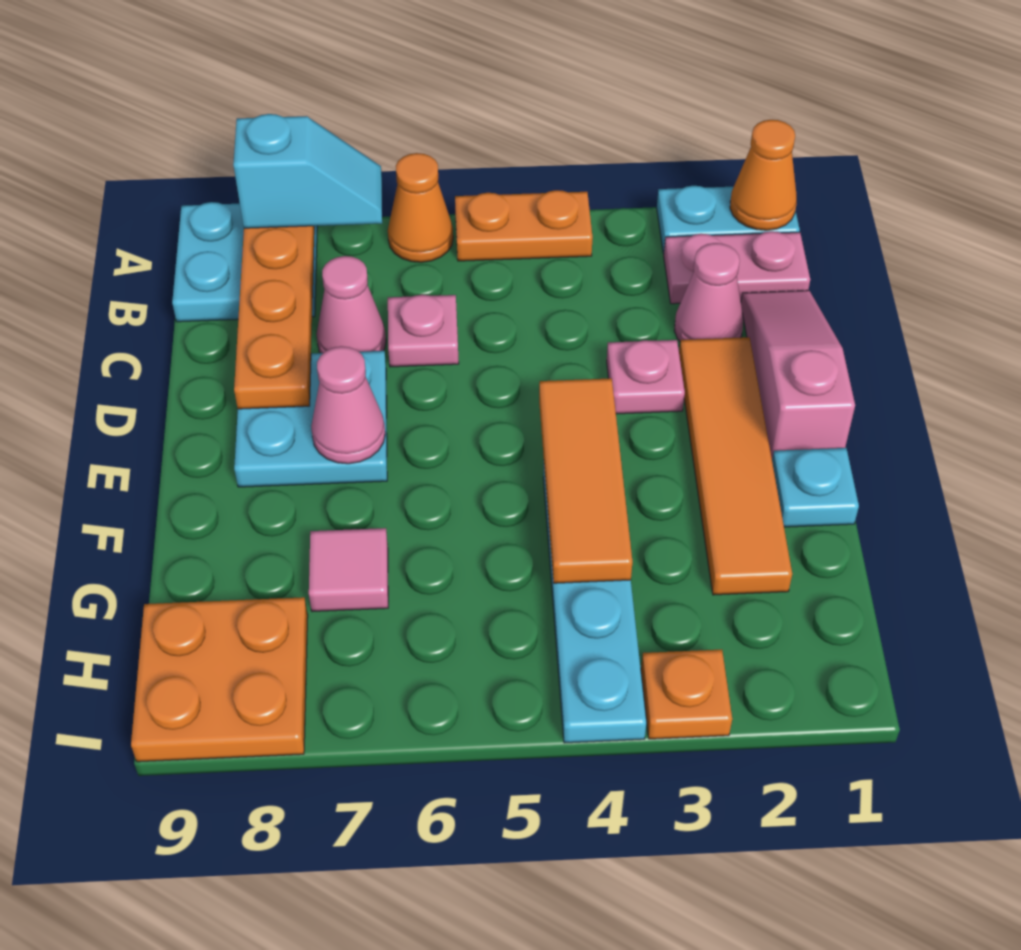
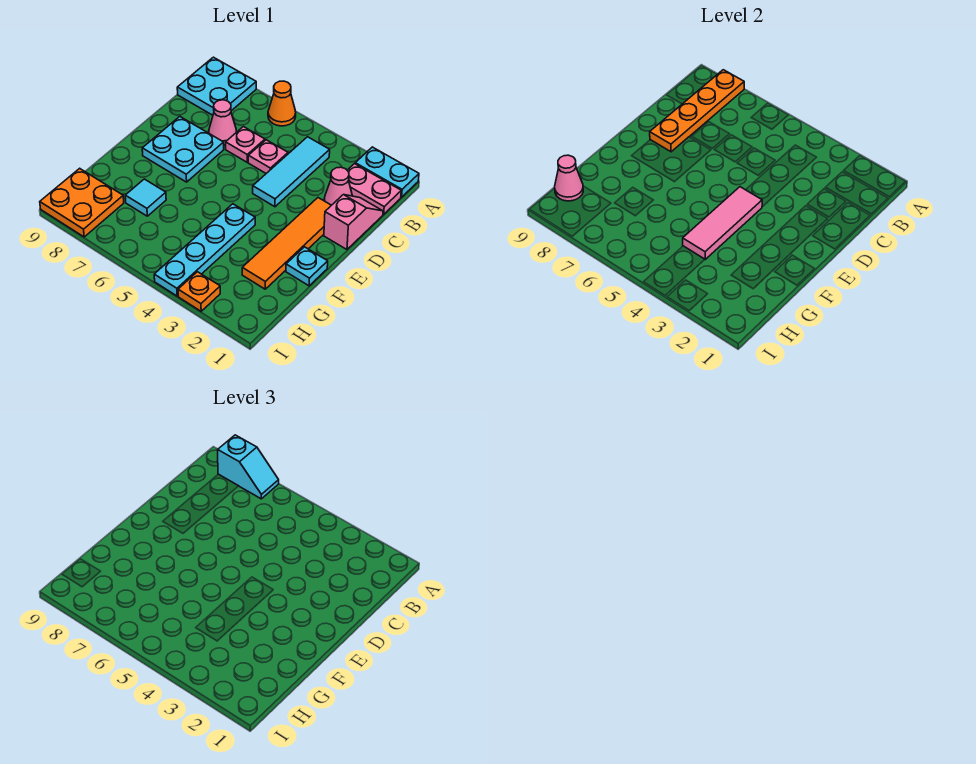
orange cone A1 level 2 -> none
orange plate A4:A5 level 1 -> none
none -> cyan tile B4:D4 level 1
pink slope C1:E1 level 1 top E -> pink slope C1:D1 level 1 top D
pink plate D3 level 1 -> pink plate C5 level 1
orange tile E4:G4 level 2 -> pink tile E4:G4 level 2
pink cone E7 level 2 -> pink cone H9 level 2
pink tile G7 level 1 -> cyan tile G7 level 1

